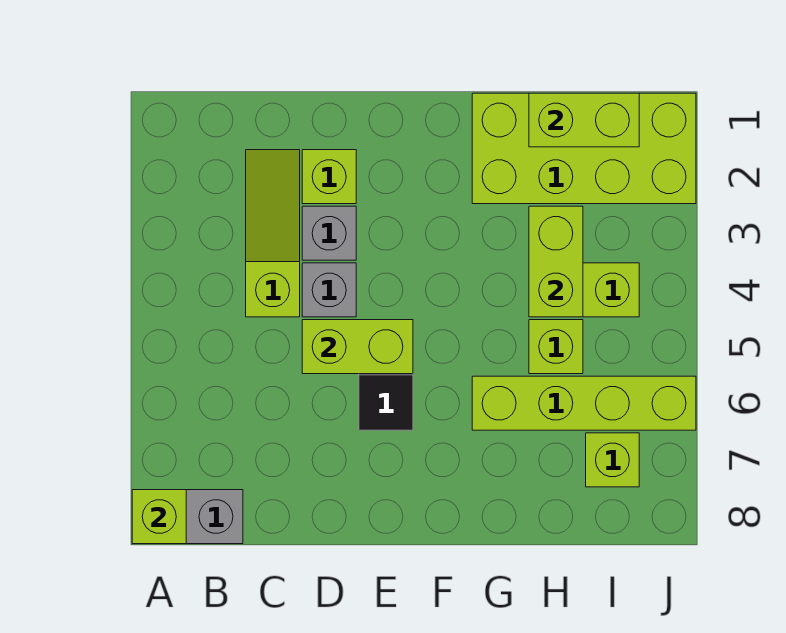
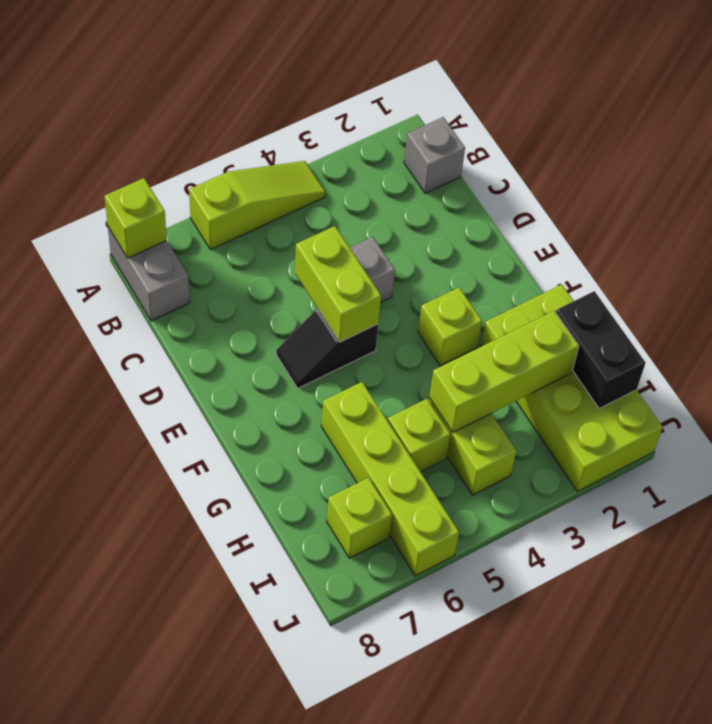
lime slope C2:C4 level 1 top 4 -> lime slope A4:A6 level 1 top 6
lime brick D2 level 1 -> lime brick F3 level 1
grey brick D3 level 1 -> grey brick B1 level 1
lime brick H1:I1 level 2 -> black brick H1:I1 level 2
lime brick H3:H4 level 2 -> lime brick H2:H4 level 2

